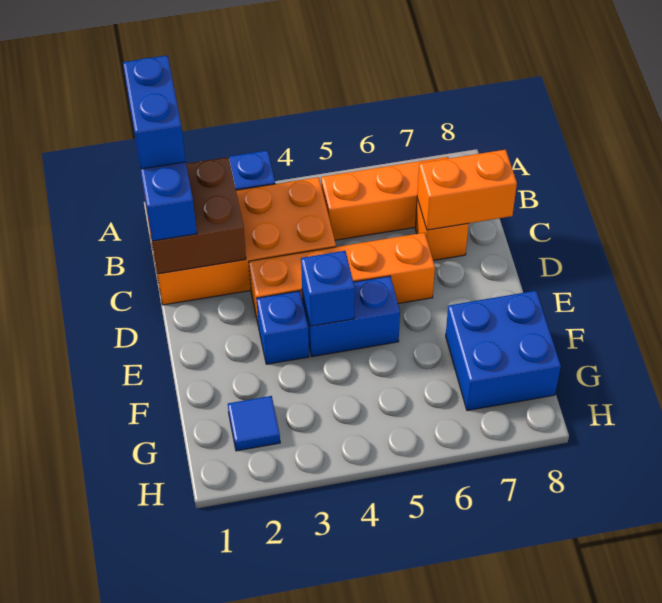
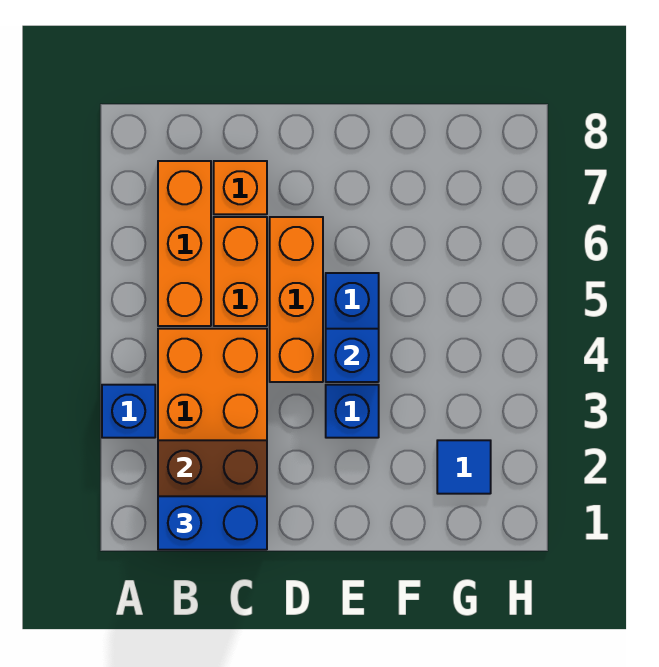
blue brick A1:B1 level 4 -> none
orange brick C7:C8 level 2 -> orange brick C5:C6 level 1
orange brick D3:D6 level 1 -> orange brick D4:D6 level 1
blue brick F7:G8 level 1 -> none

